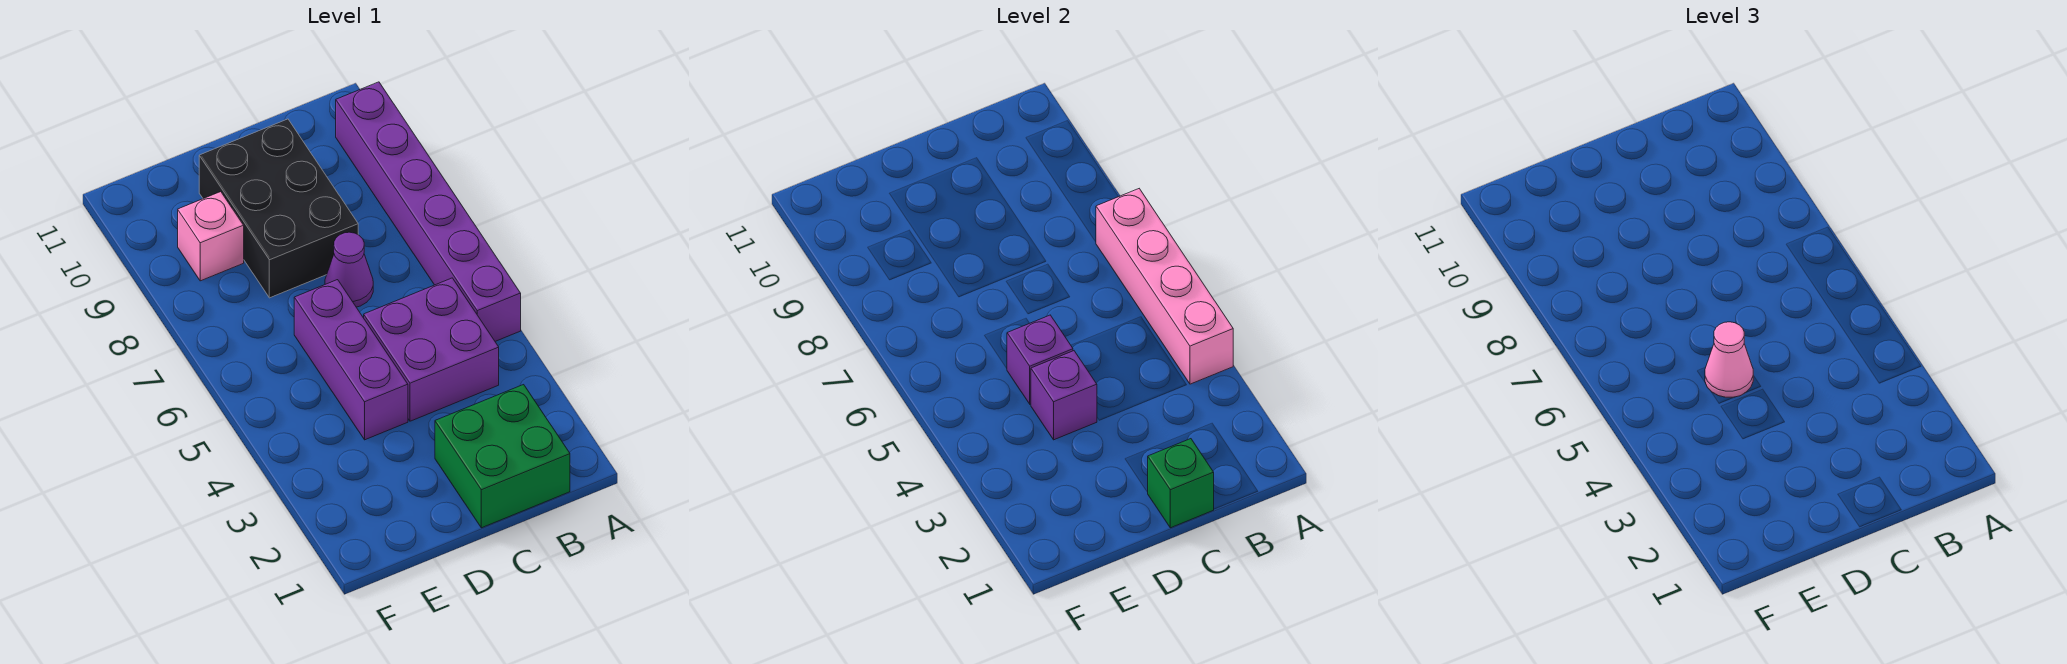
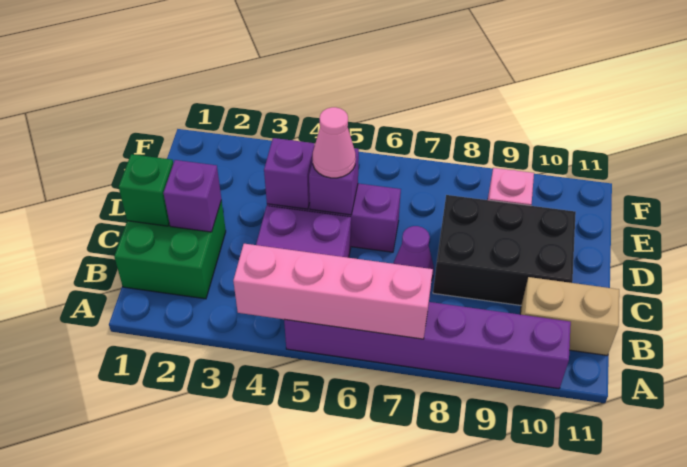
none -> tan brick B10:B11 level 1
none -> purple brick C2 level 2

